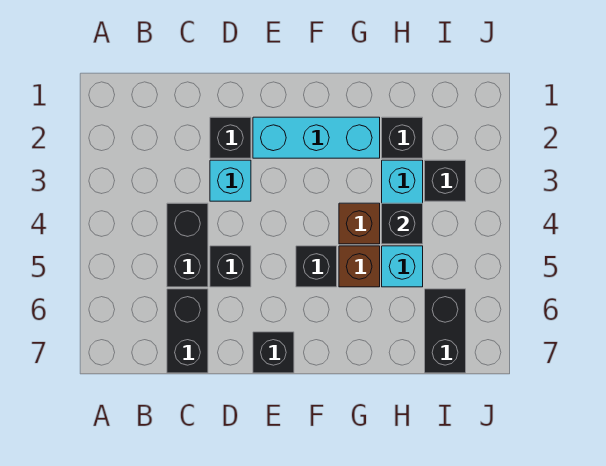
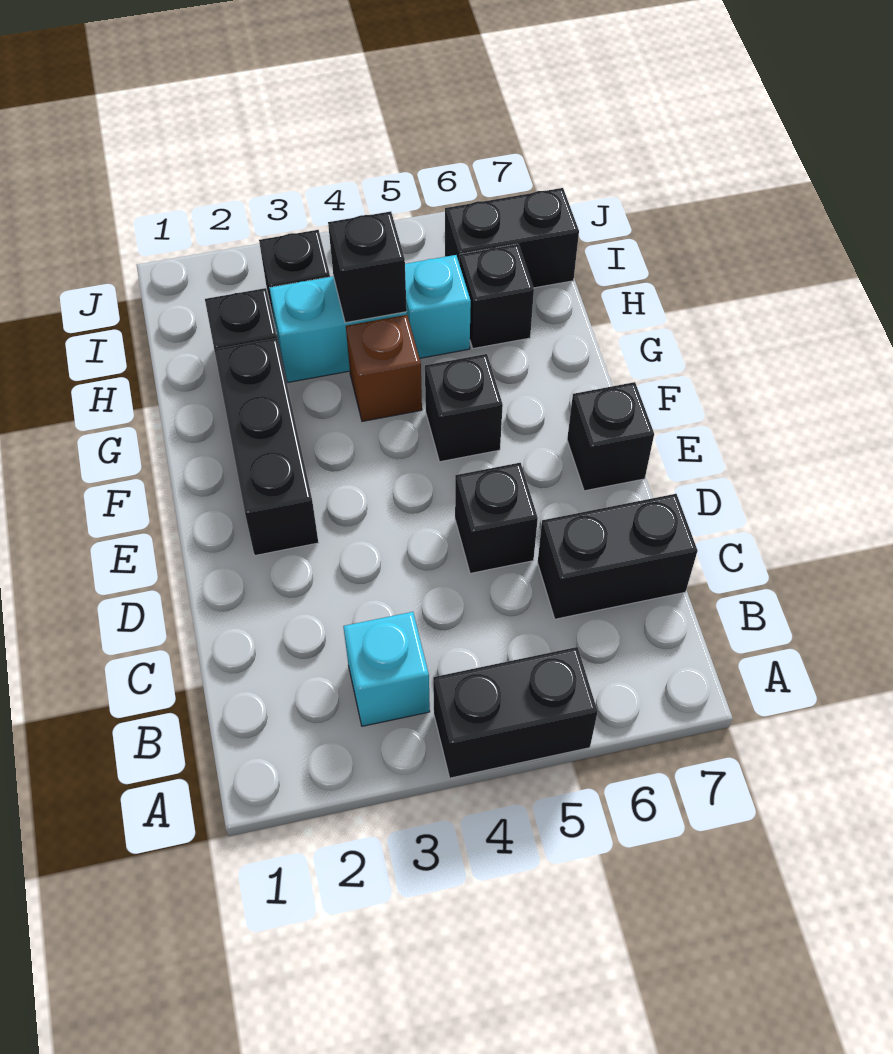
black brick C4:C5 level 1 -> black brick A4:A5 level 1
black brick D2 level 1 -> black brick H6 level 1
cyan brick D3 level 1 -> cyan brick B3 level 1
cyan brick E2:G2 level 1 -> black brick E2:G2 level 1
brown brick G5 level 1 -> none

